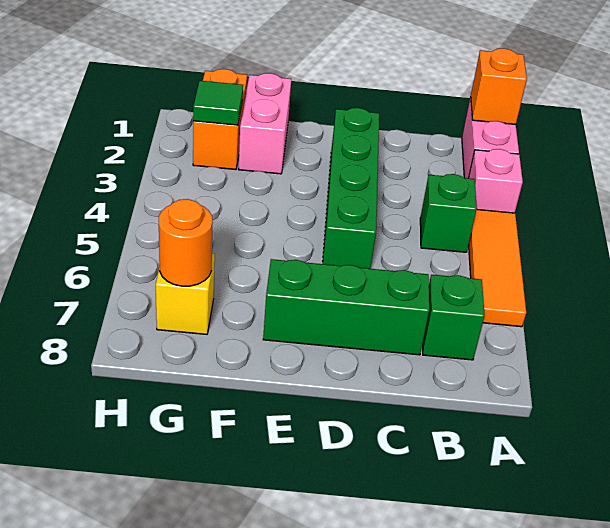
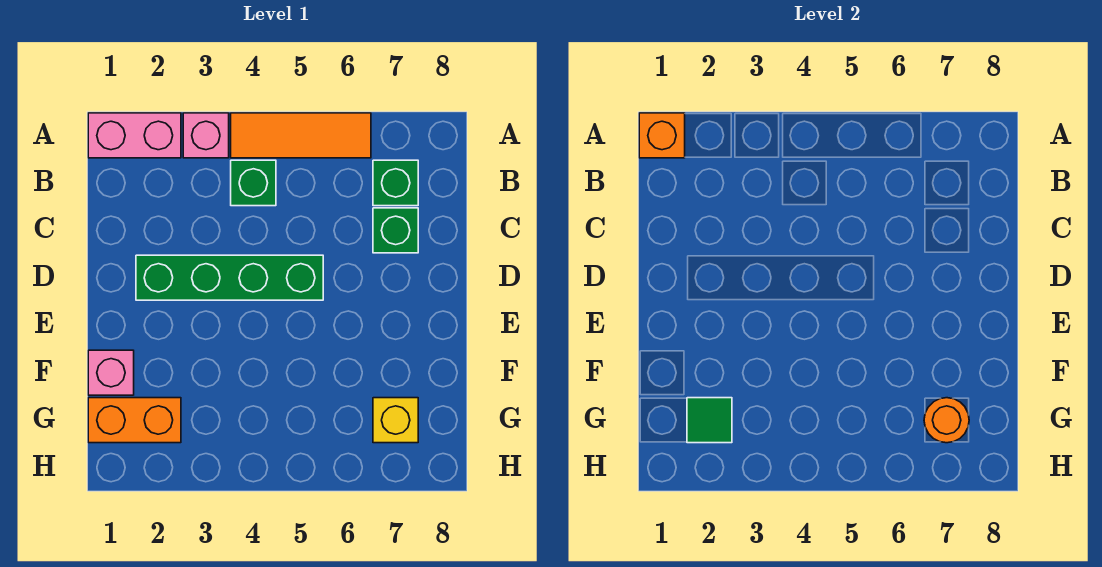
green brick C7:E7 level 1 -> green brick C7 level 1
pink brick F1:F2 level 1 -> pink brick F1 level 1

